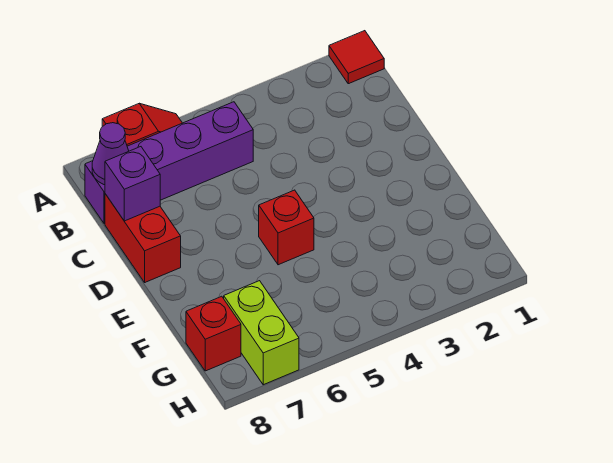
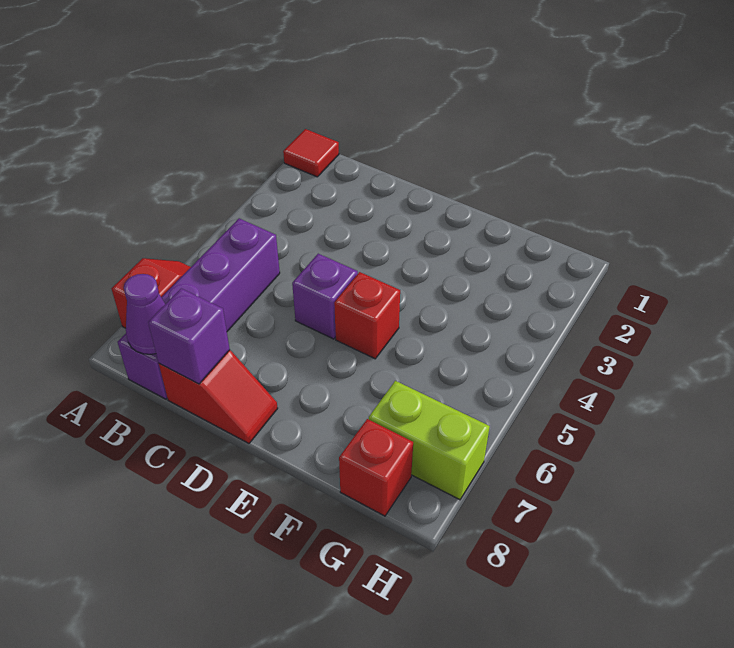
red brick C8:D8 level 1 -> red slope C8:D8 level 1 top C
none -> purple brick D5 level 1

